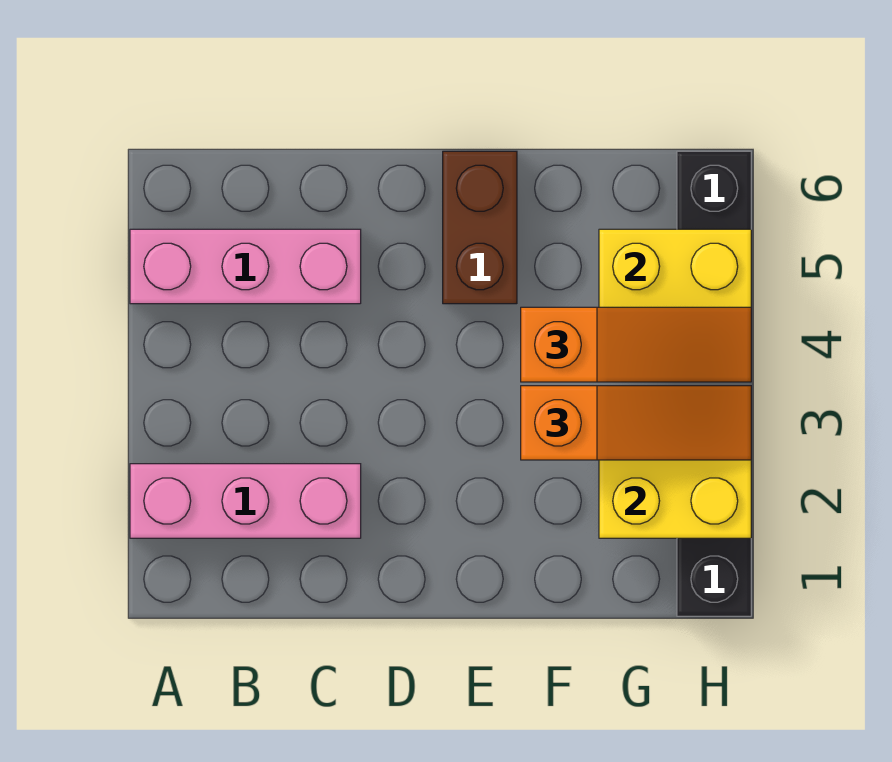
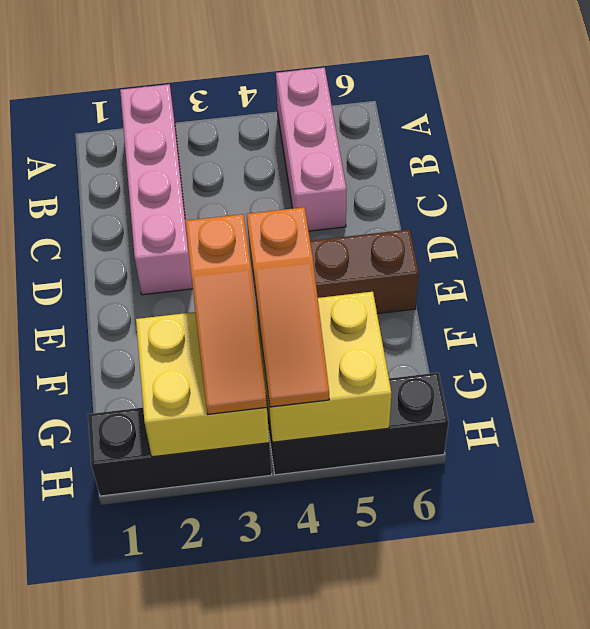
pink brick A2:C2 level 1 -> pink brick A2:D2 level 1

